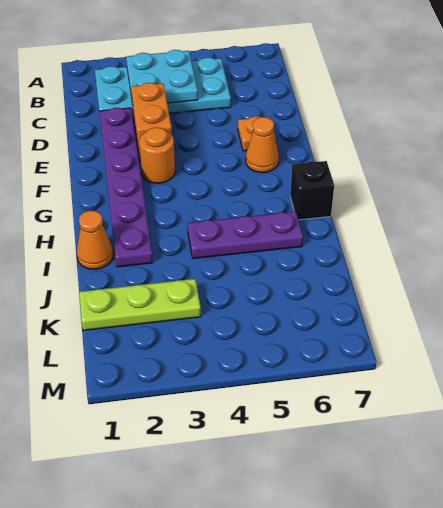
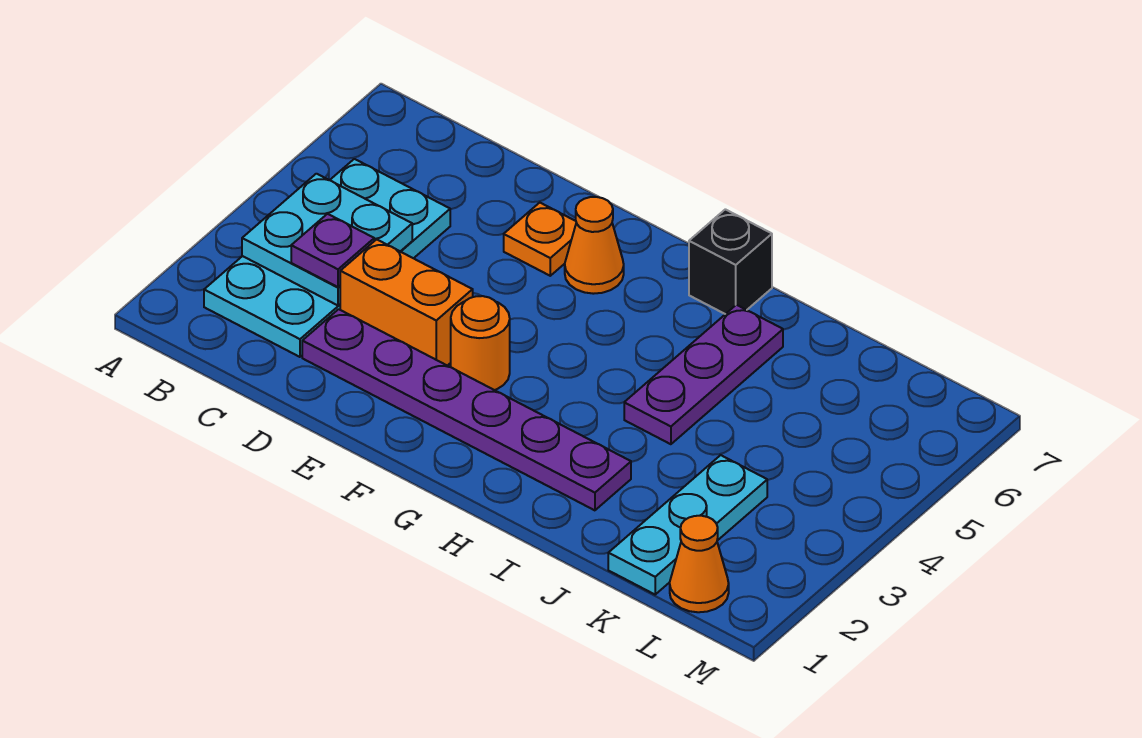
none -> purple plate C3 level 3
orange cone I1 level 1 -> orange cone L1 level 1
lime plate K1:K3 level 1 -> cyan plate K1:K3 level 1

